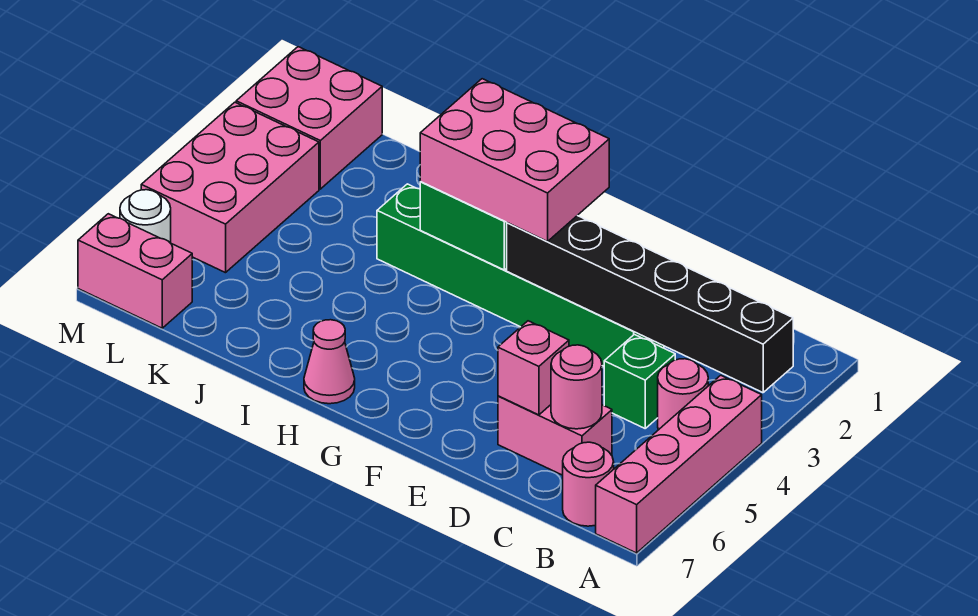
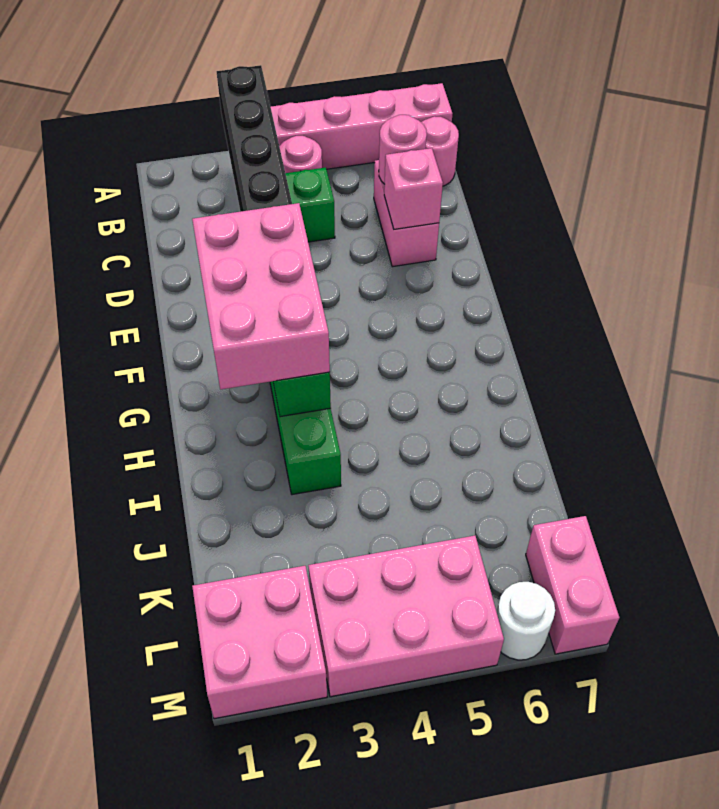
pink cone H7 level 1 -> none

